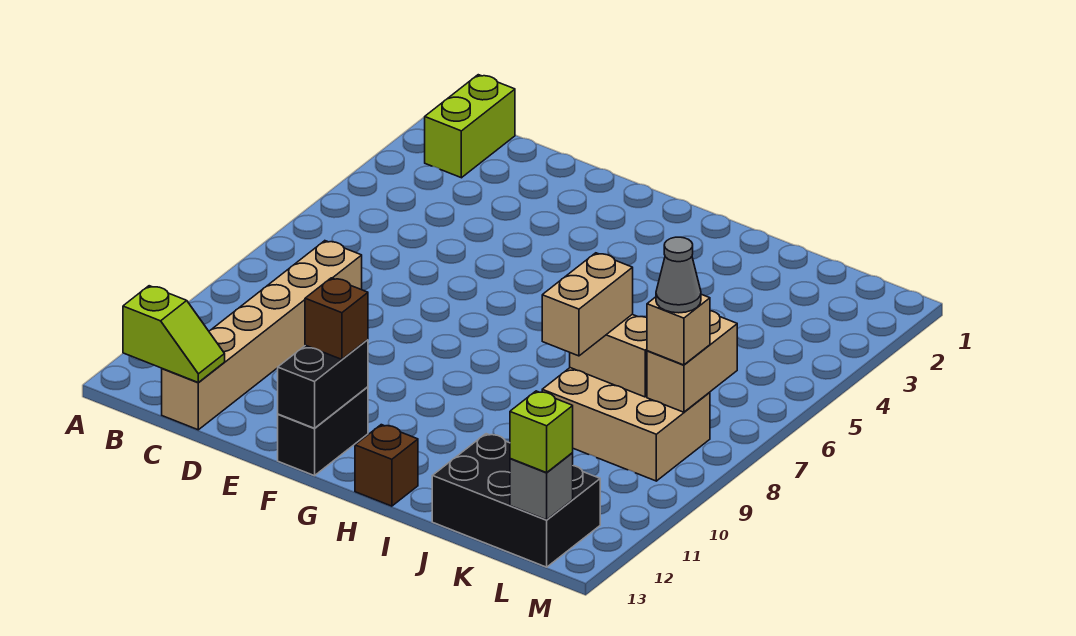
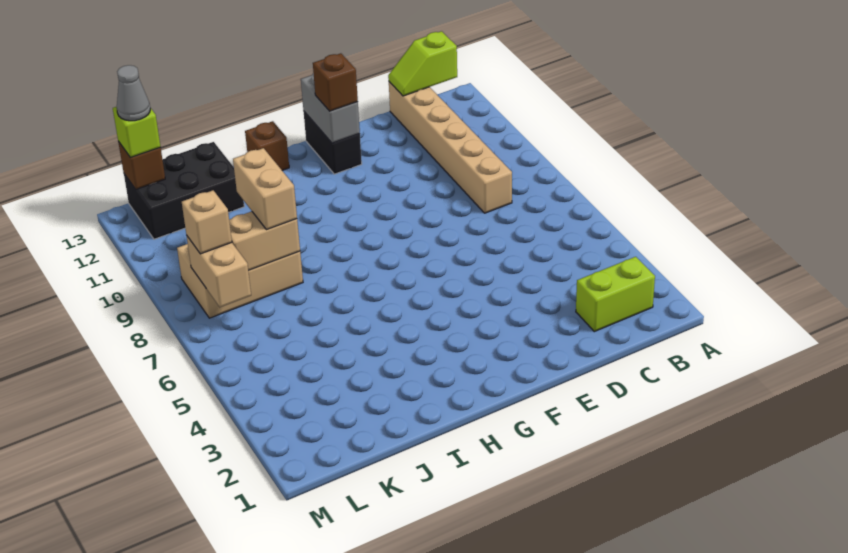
lime brick B1:B2 level 1 -> lime brick B2:C2 level 1
black brick F12:F13 level 2 -> grey brick F12:F13 level 2
grey cone L8 level 4 -> grey cone L13 level 4
grey brick L13 level 2 -> brown brick L13 level 2

